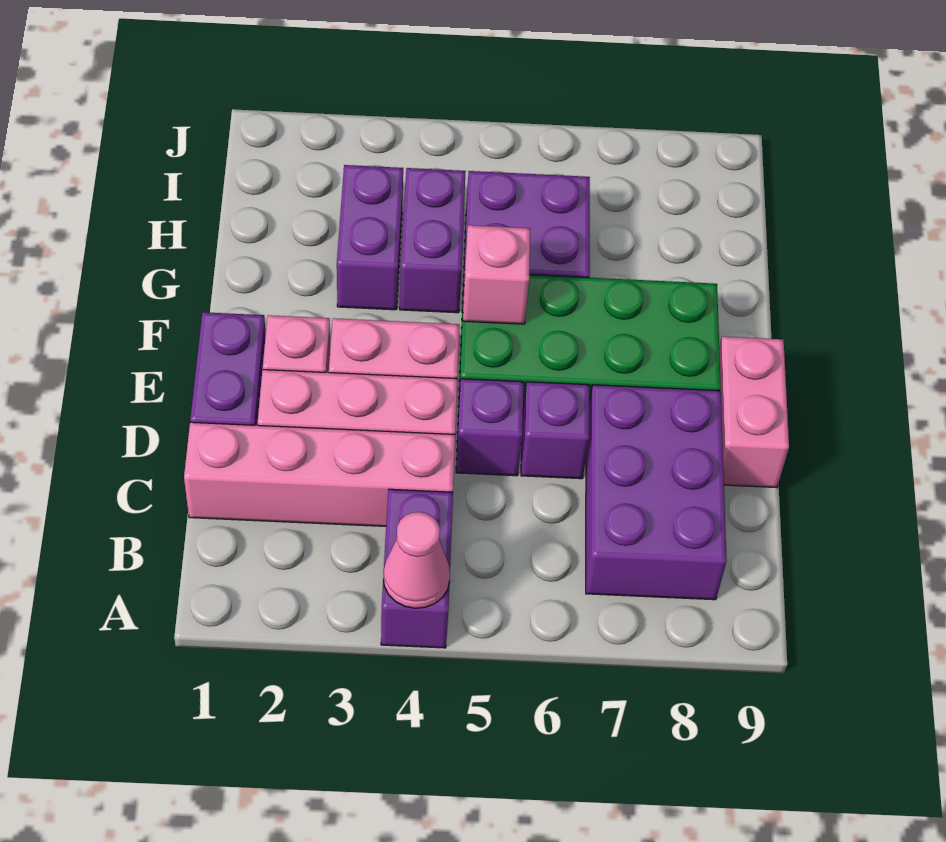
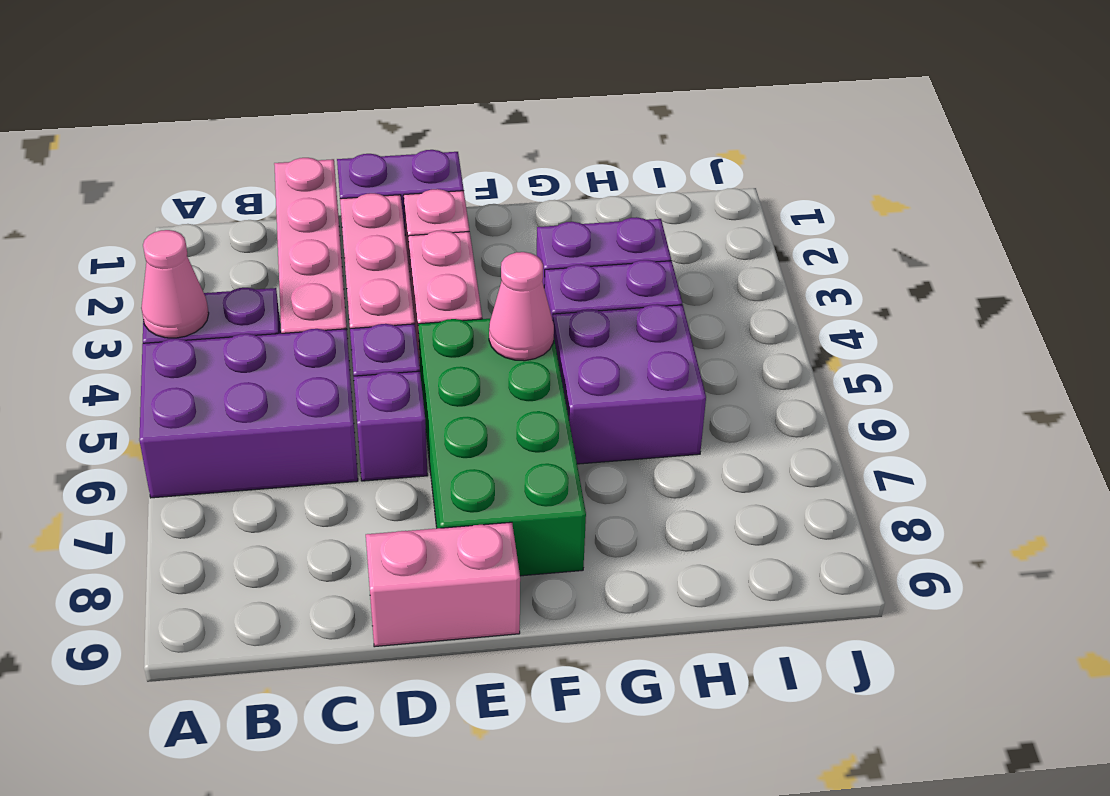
purple brick B7:D8 level 1 -> purple brick A5:C6 level 1
pink brick F5 level 2 -> pink cone F5 level 2

